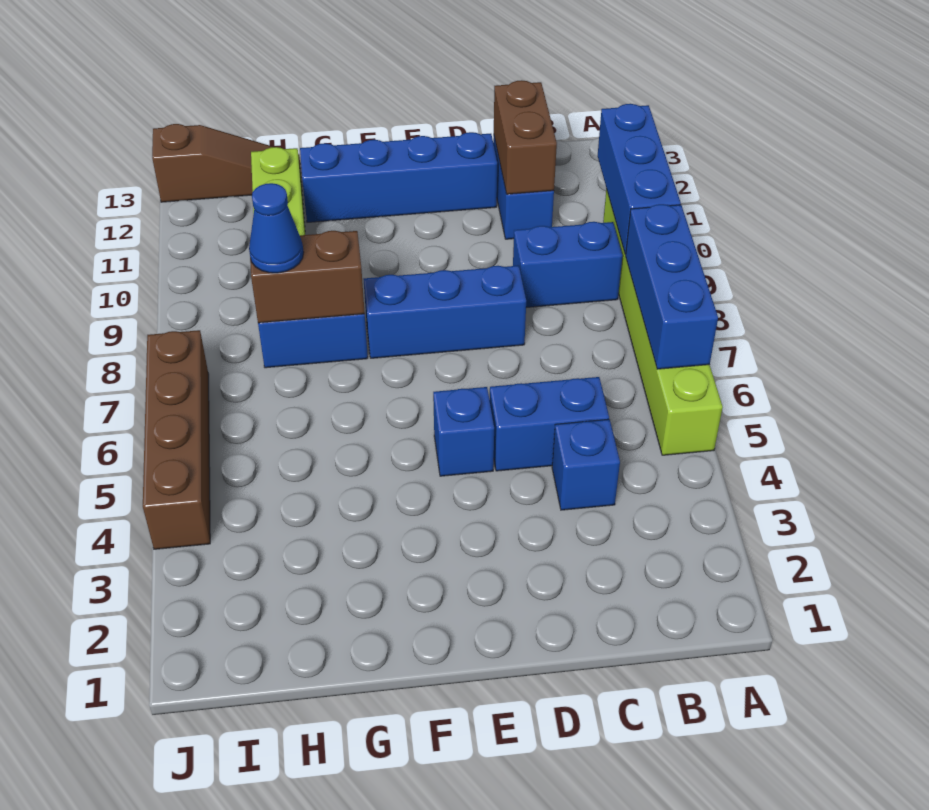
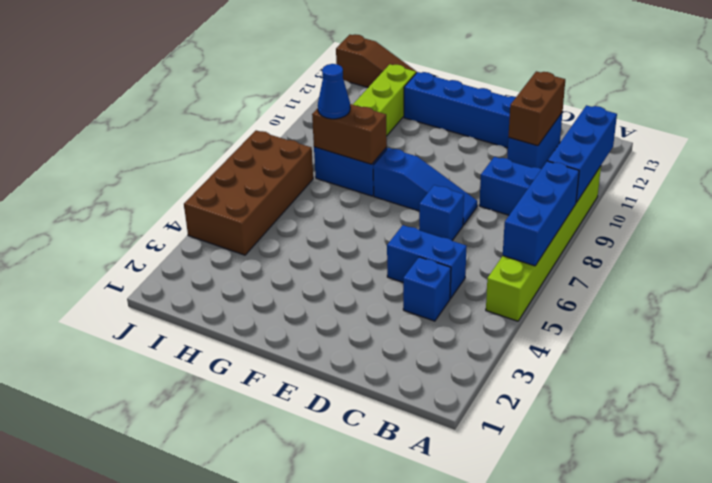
blue brick D8:F8 level 1 -> blue slope D8:F8 level 1 top F
blue brick E5 level 1 -> blue brick D7 level 1
brown brick J4:J7 level 1 -> brown brick I4:J7 level 1

